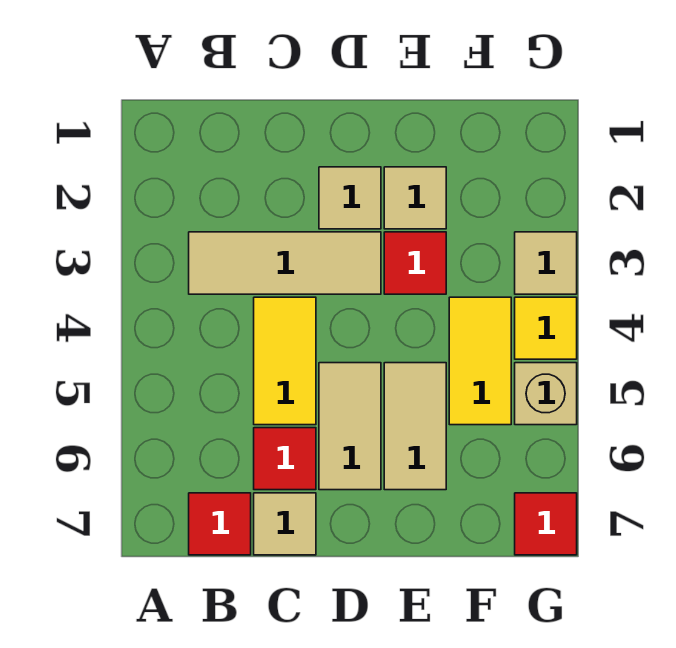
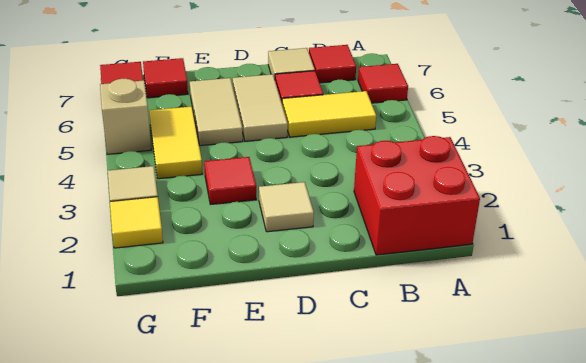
none -> red brick A1:B2 level 1
none -> red tile A6 level 1
tan tile B3:D3 level 1 -> none
yellow tile C4:C5 level 1 -> yellow tile B5:C5 level 1
tan tile E2 level 1 -> none
none -> red tile F7 level 1
yellow tile G4 level 1 -> yellow tile G2 level 1

